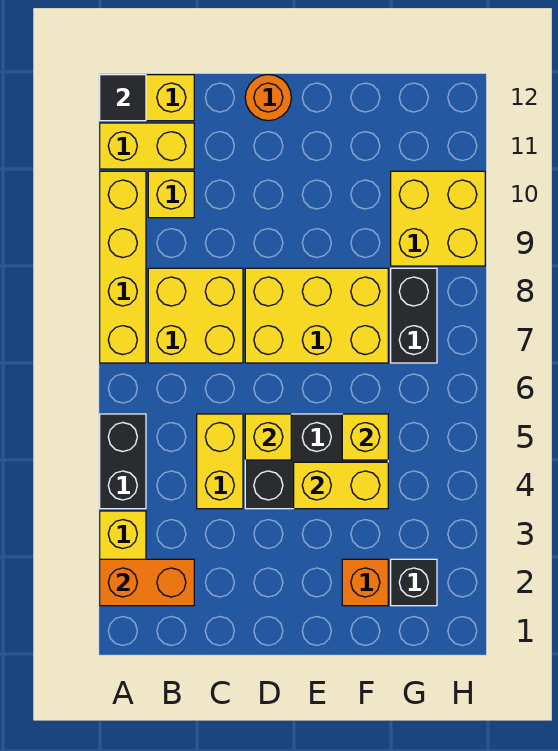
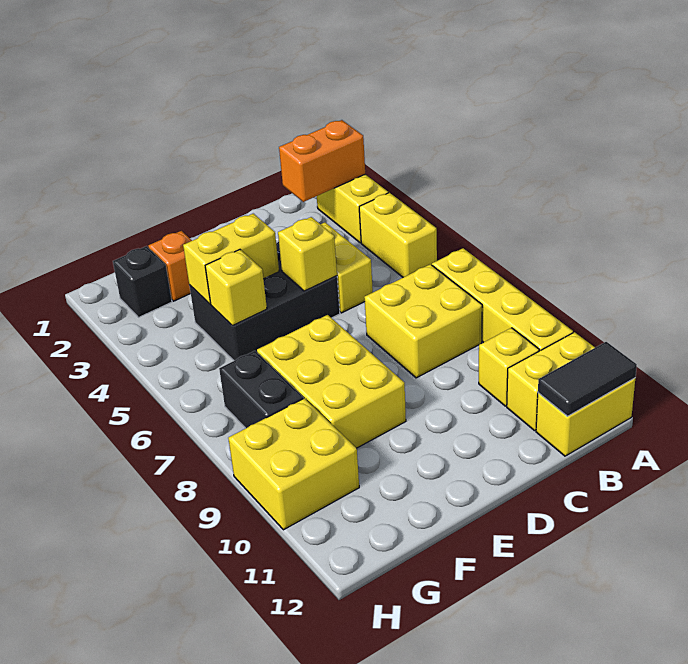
black brick A4:A5 level 1 -> yellow brick A4:A5 level 1
black tile A12 level 2 -> black tile A12:B12 level 2
yellow brick D7:F8 level 1 -> yellow brick E7:F9 level 1
orange round brick D12 level 1 -> none

